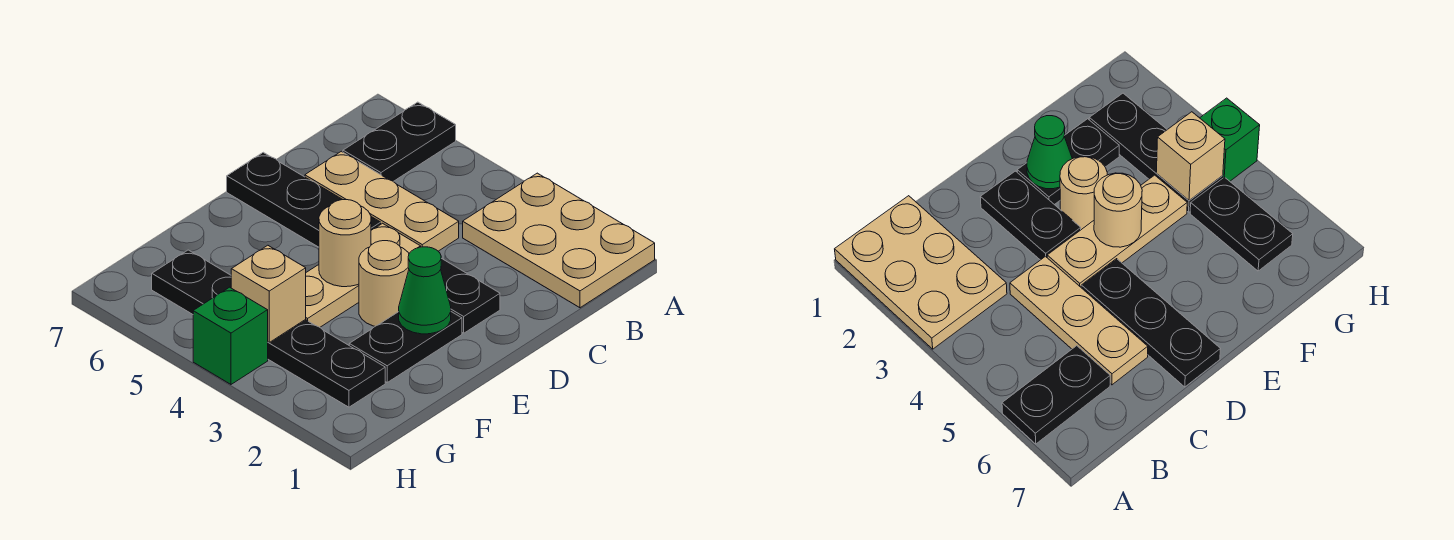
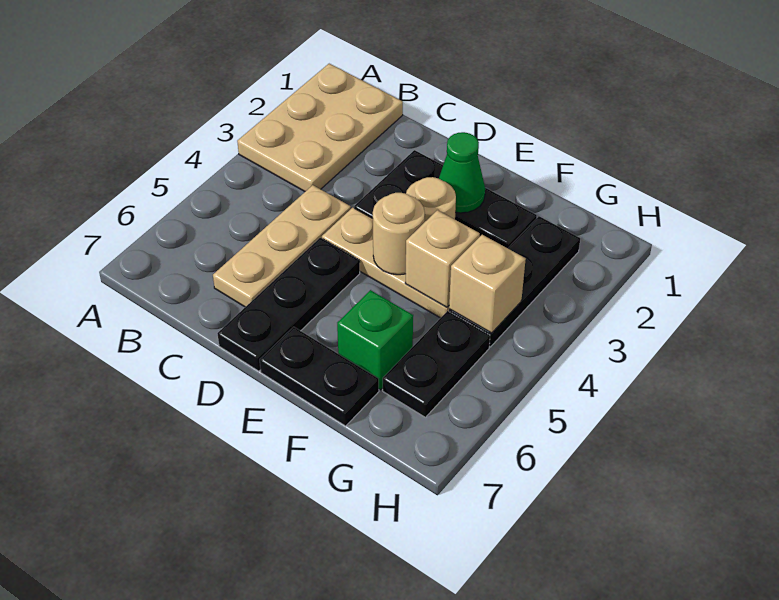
black plate A6:B6 level 1 -> black plate E7:F7 level 1
none -> tan brick F4 level 2
green brick H4 level 1 -> green brick F6 level 1

